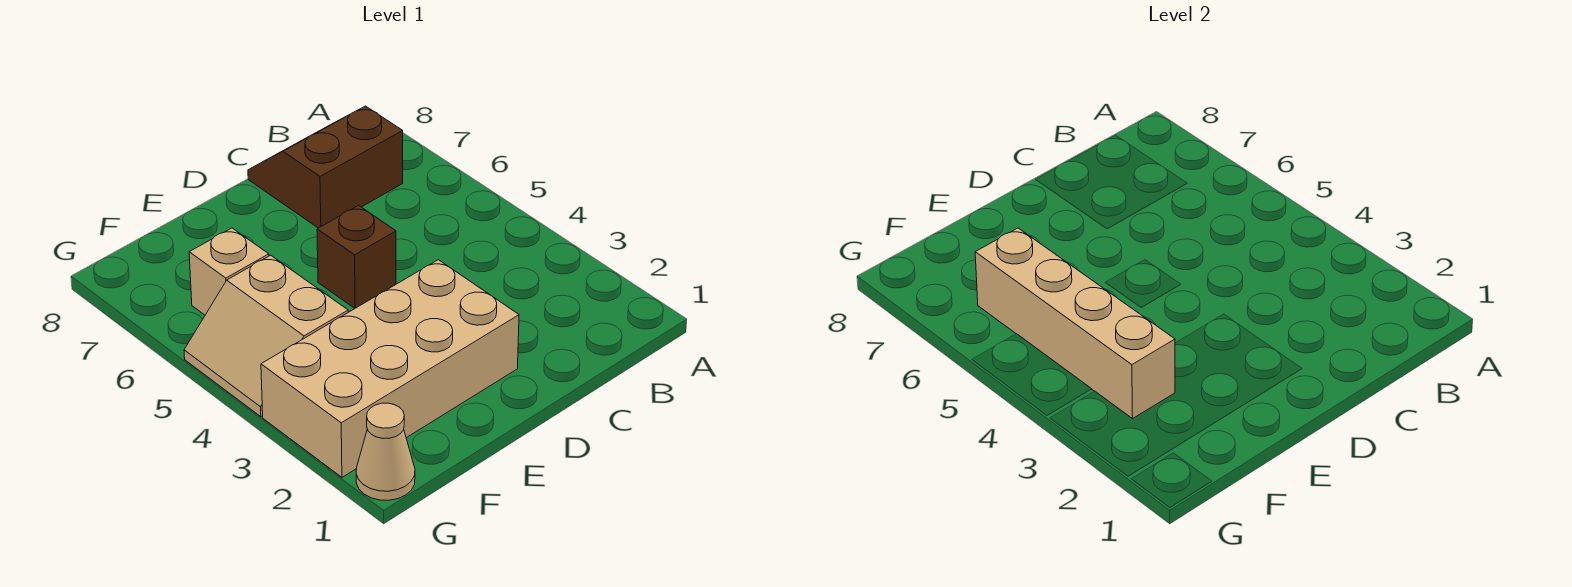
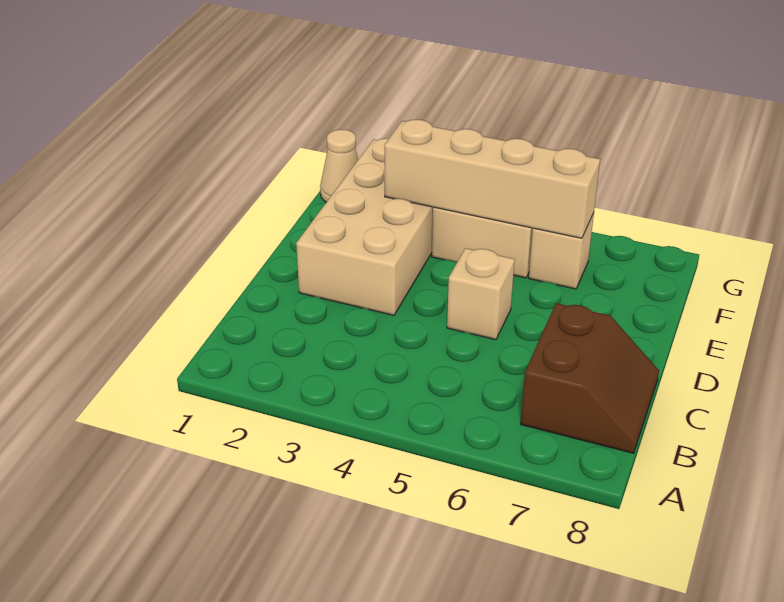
brown brick D5 level 1 -> tan brick D5 level 1

